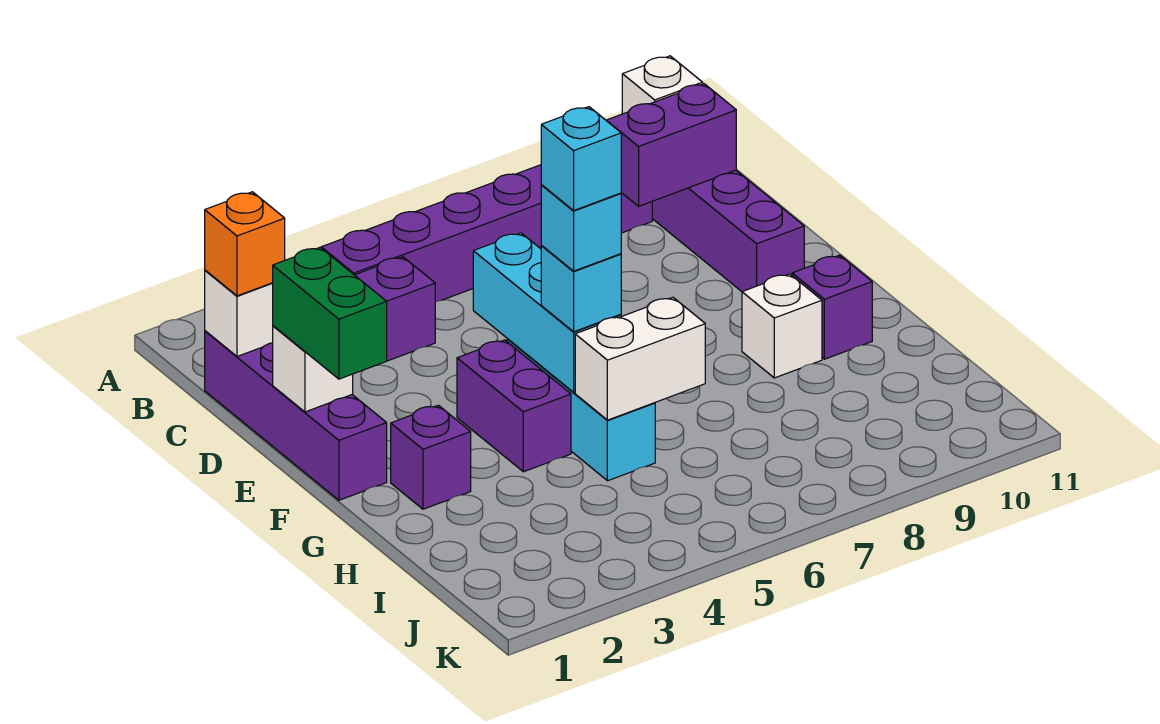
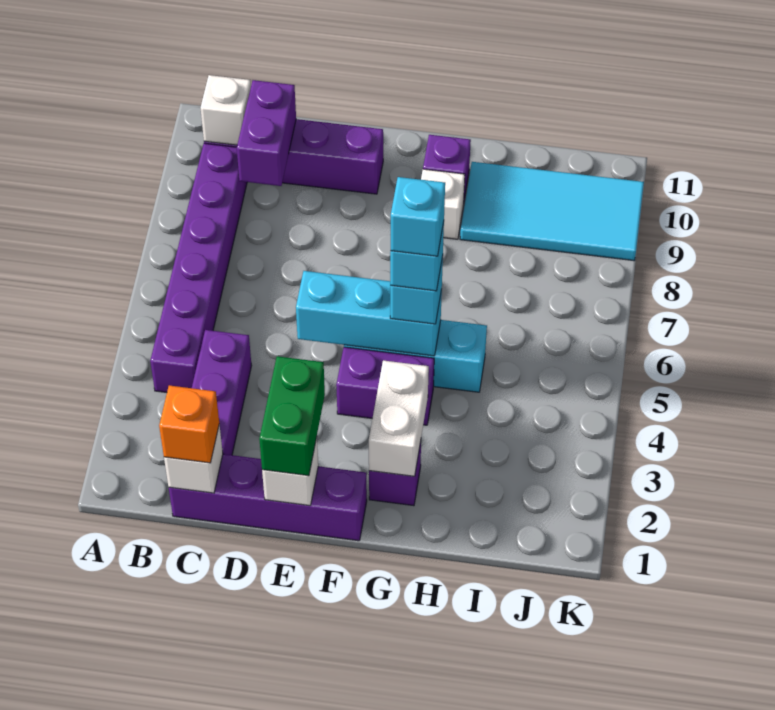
green brick E1:F1 level 3 -> green brick E1:E2 level 3
white brick H5:H6 level 2 -> white brick G2:G3 level 2
none -> cyan tile H9:K10 level 1

